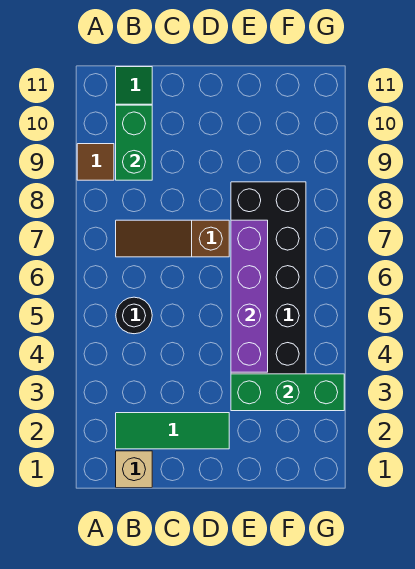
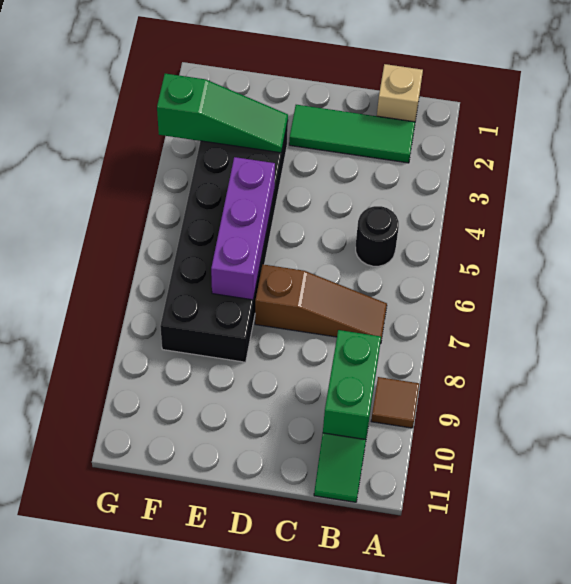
green brick E3:G3 level 2 -> green slope E3:G3 level 2 top G
purple brick E4:E7 level 2 -> purple brick E5:E7 level 2

